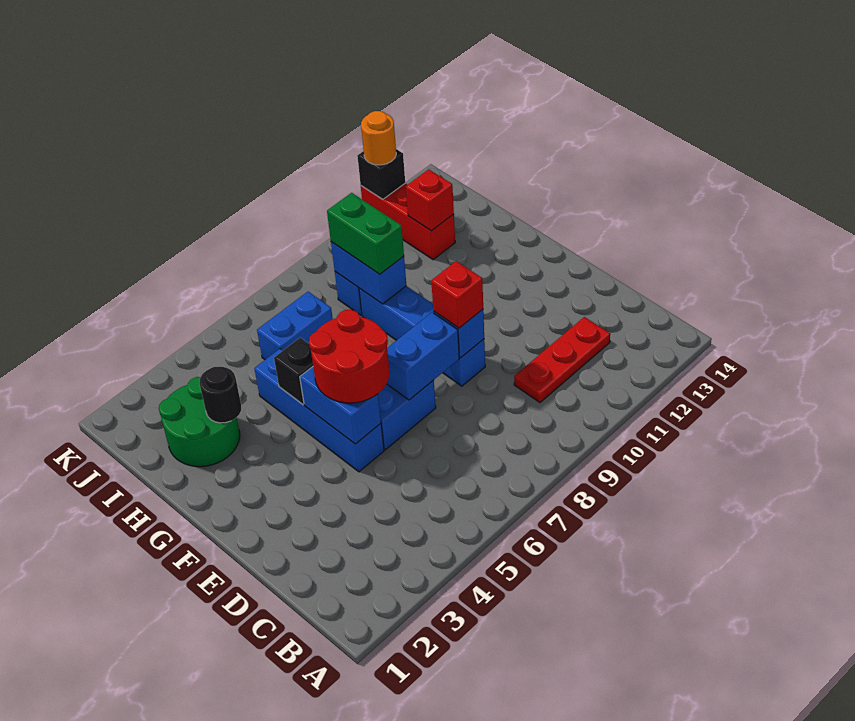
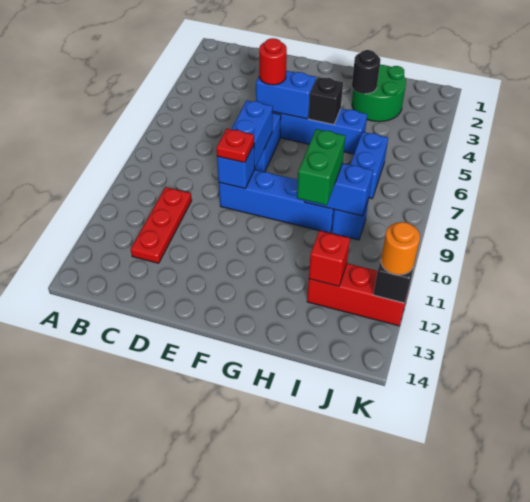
red round brick E5:F6 level 3 -> red round brick E5 level 3
red brick E9 level 3 -> red plate E9 level 3
green brick H9:I9 level 3 -> green brick H9:H10 level 3

